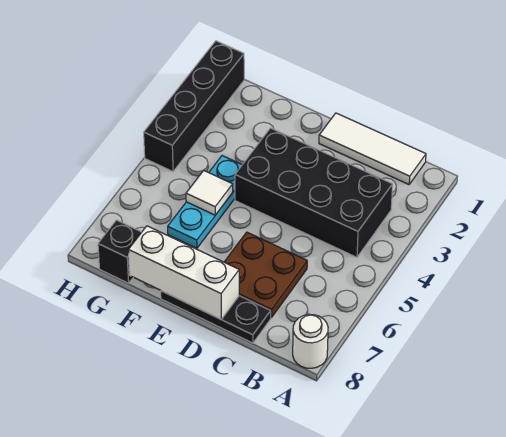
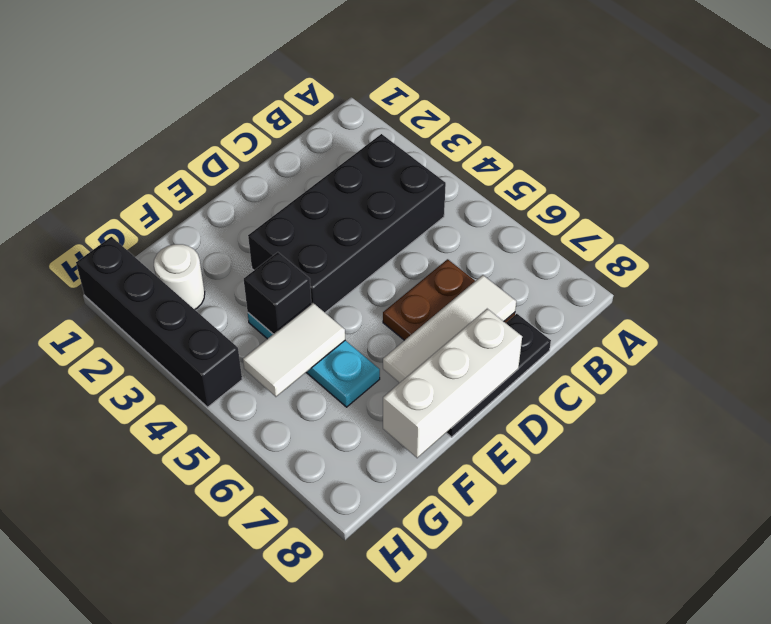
white round brick A8 level 1 -> white round brick G2 level 1
white tile B1:D1 level 1 -> white tile C7:E7 level 2
white tile F5 level 2 -> white tile F5:G5 level 2
black brick G8 level 1 -> black brick F4 level 2

